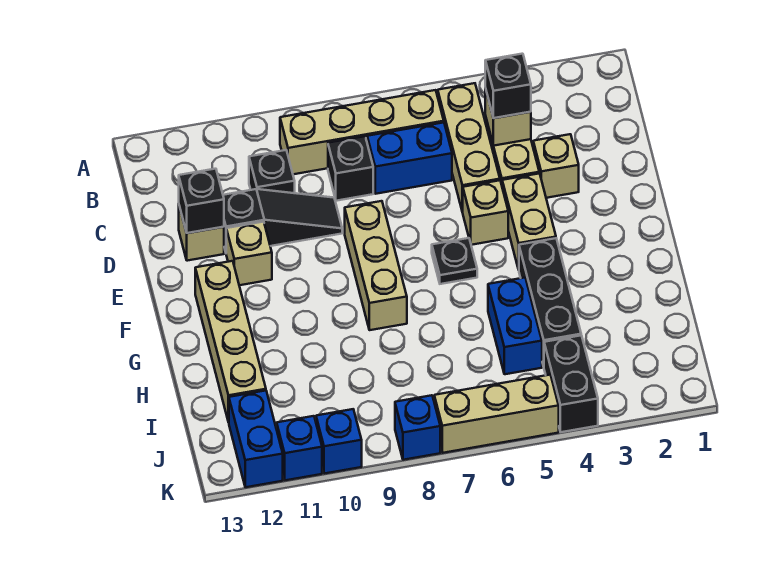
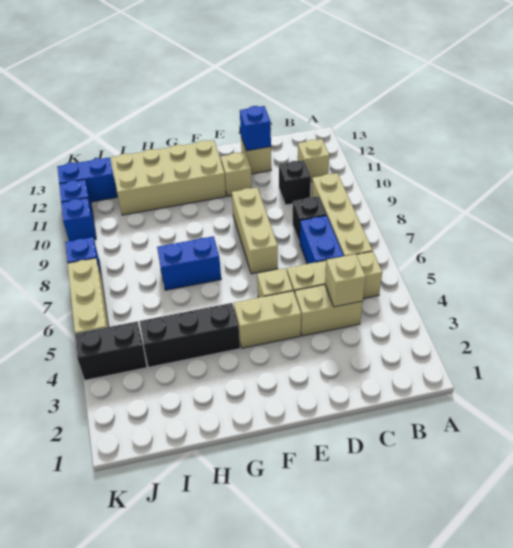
black brick C4 level 3 -> none
tan brick D3 level 1 -> tan brick B11 level 1
black slope D9:D11 level 1 top 11 -> none
black brick D12 level 2 -> blue brick D12 level 2
tan brick E8:G8 level 1 -> tan brick E7:E9 level 1
black plate F6 level 1 -> none
tan brick F12:I12 level 1 -> tan brick F11:I12 level 1
blue brick H5:I5 level 1 -> blue brick G7:H7 level 1

